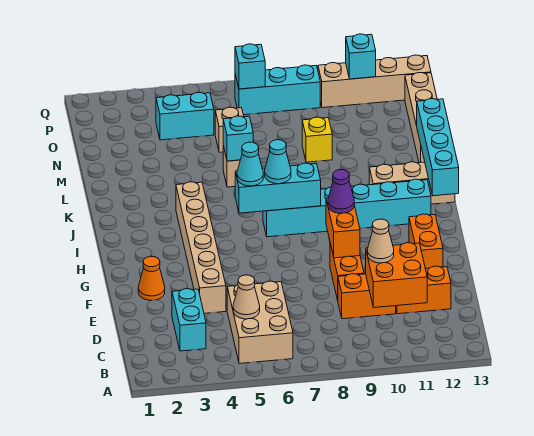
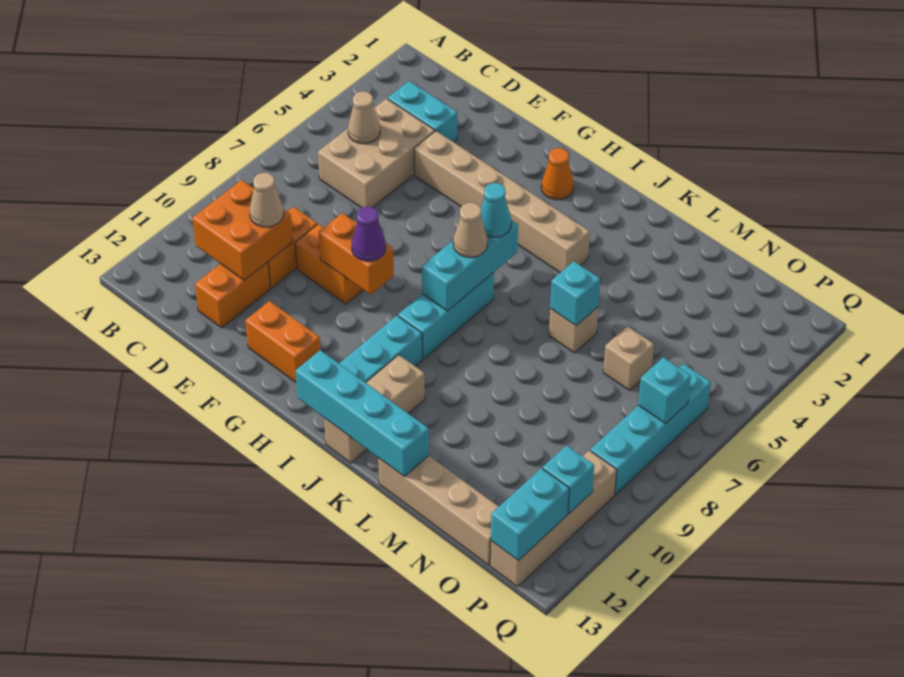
tan brick B5:D6 level 1 -> tan brick C4:D6 level 1
orange cone F2 level 1 -> orange cone H2 level 1
cyan cone I7 level 3 -> tan cone I7 level 3
yellow brick M9 level 1 -> none
cyan brick O4:O5 level 1 -> cyan brick P12:P13 level 2
cyan brick P7:P9 level 1 -> cyan brick P6:P9 level 1

